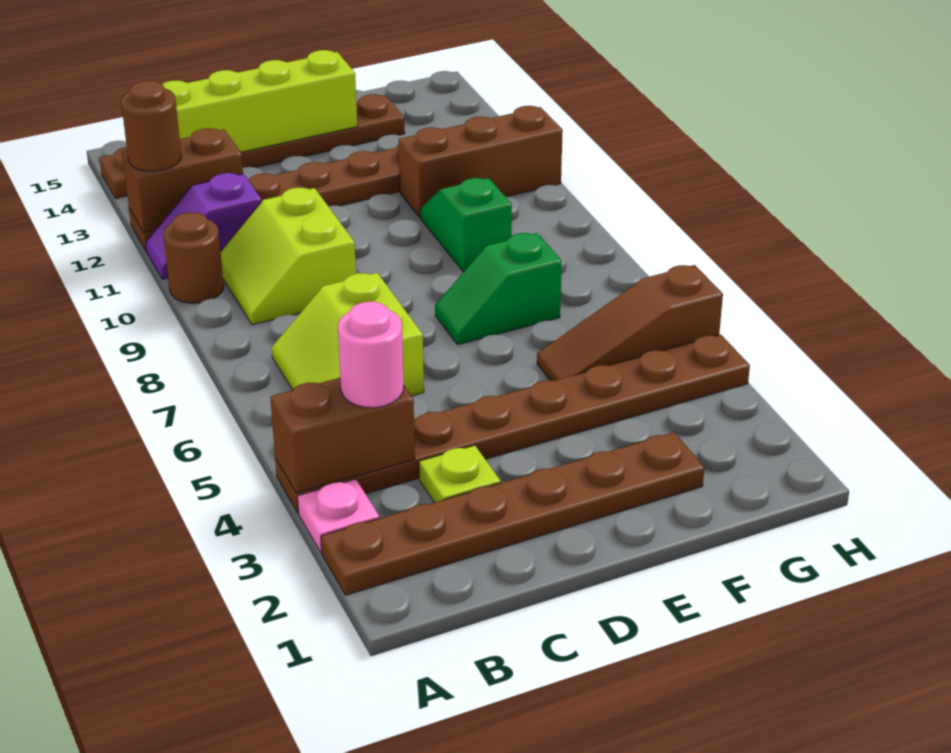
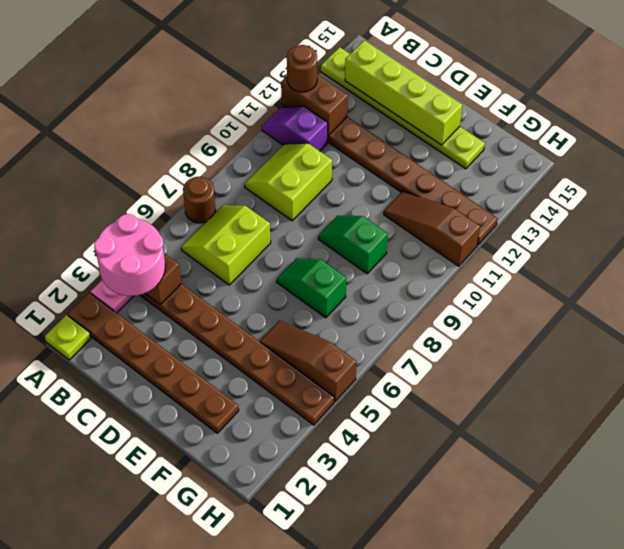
brown round brick A10 level 1 -> brown round brick A7 level 1
brown plate A14:F14 level 1 -> lime plate A14:F14 level 1
pink round brick B4 level 3 -> pink round brick A3:B4 level 3
lime plate C3 level 1 -> lime plate A1 level 1
green slope F9:F10 level 1 top 9 -> green slope E9:F9 level 1 top F
brown brick F11:H11 level 1 -> brown slope F11:H11 level 1 top H

